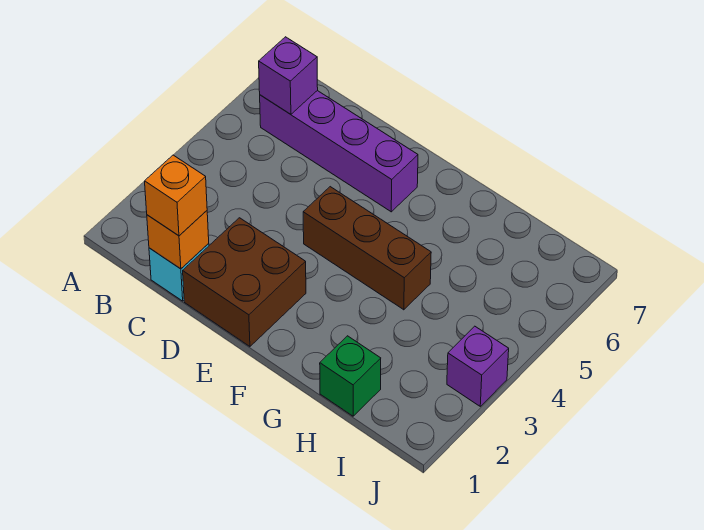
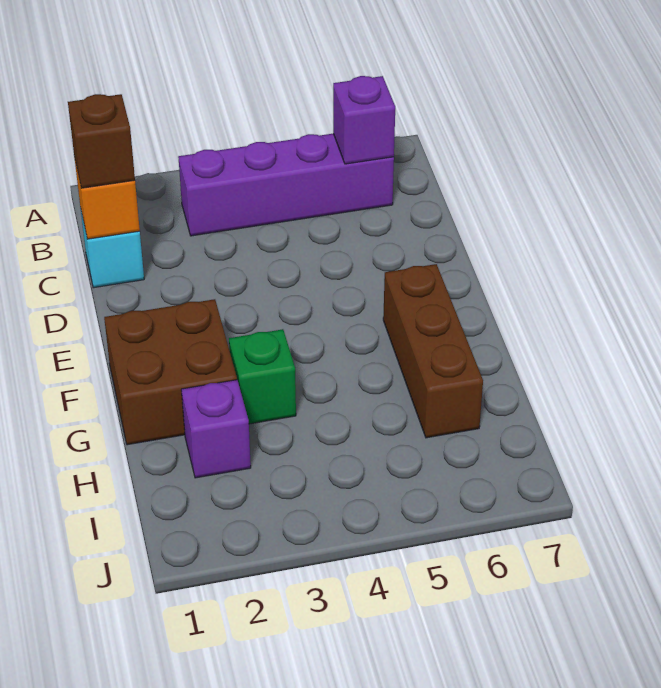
purple brick B6:E6 level 1 -> purple brick B3:B6 level 1
orange brick C1 level 3 -> brown brick C1 level 3
brown brick D1:E2 level 1 -> brown brick F1:G2 level 1
brown brick E4:G4 level 1 -> brown brick F6:H6 level 1
green brick H1 level 1 -> green brick G3 level 1
purple brick J3 level 1 -> purple brick H2 level 1

